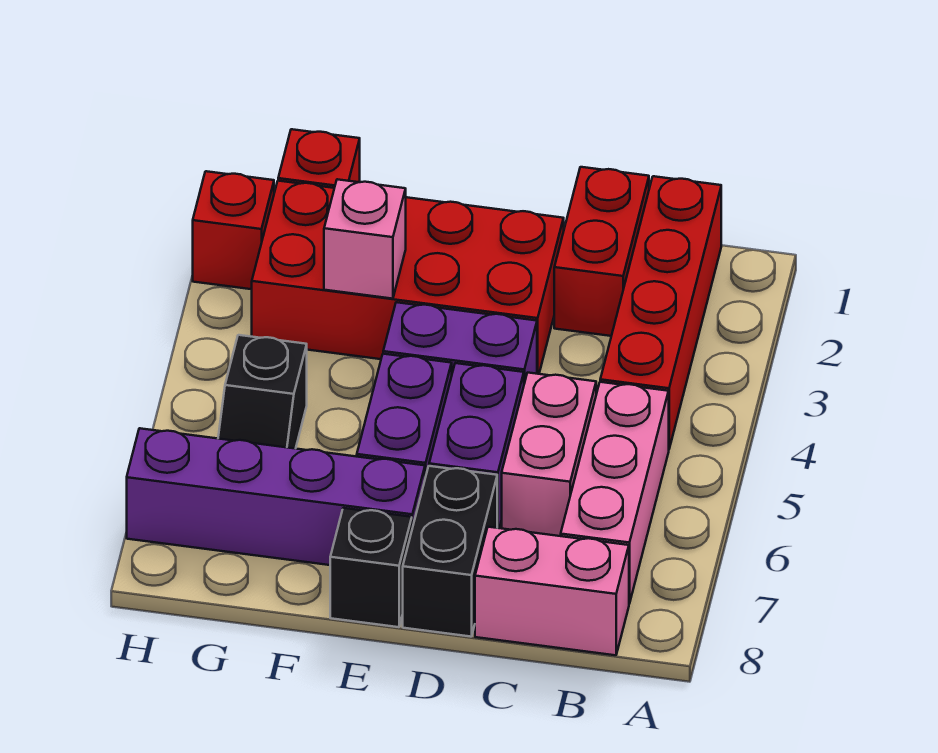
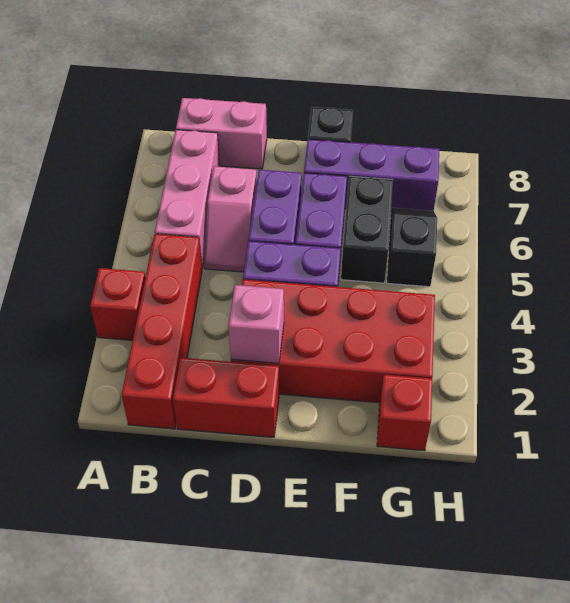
red brick C1:C2 level 1 -> red brick C1:D1 level 1
pink brick C5:C6 level 1 -> pink slope C5:C6 level 1 top 6
black brick D7:D8 level 1 -> black brick F5:F6 level 1
purple brick E7:H7 level 1 -> purple brick E7:G7 level 1
pink brick F3 level 2 -> pink brick D2 level 2
red brick H2 level 1 -> red brick A3 level 1

